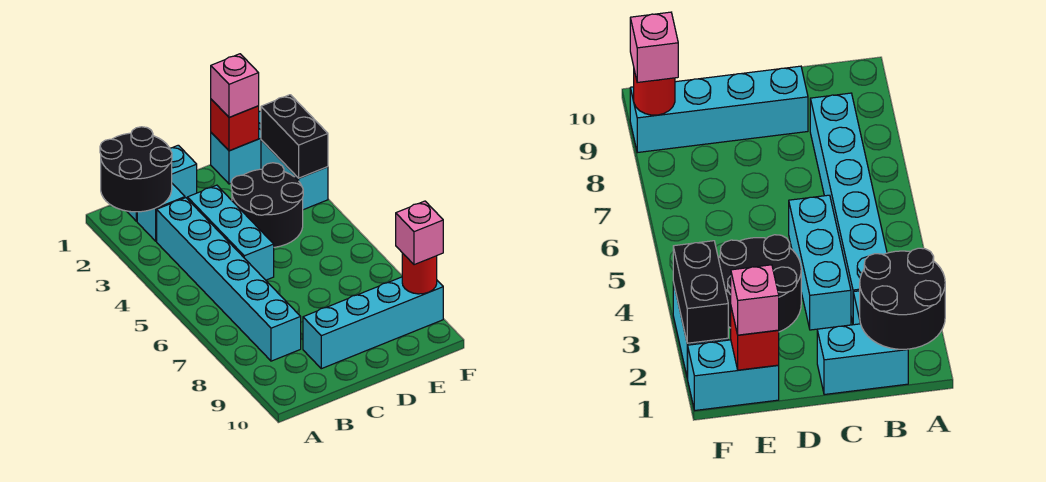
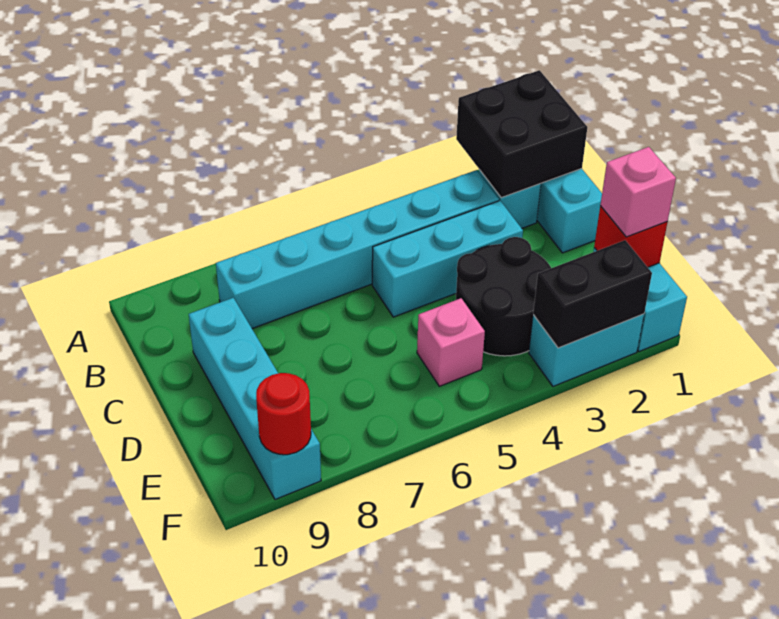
black round brick A1:B2 level 2 -> black brick A1:B2 level 2
pink brick F9 level 3 -> pink brick E5 level 1

